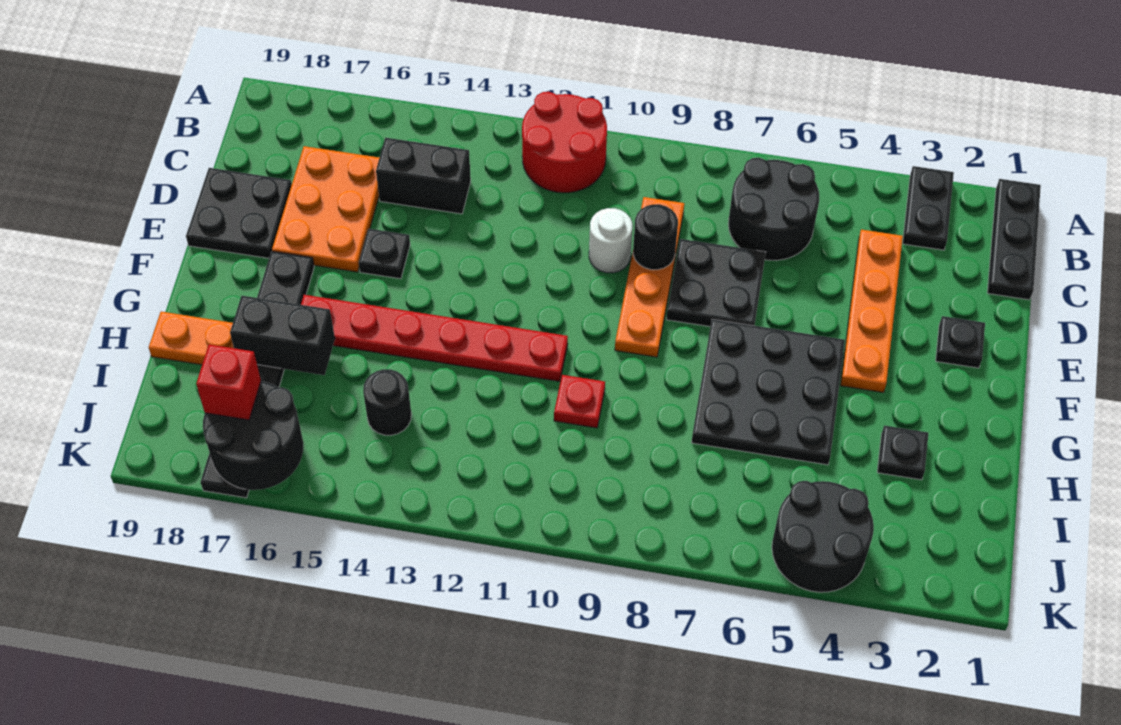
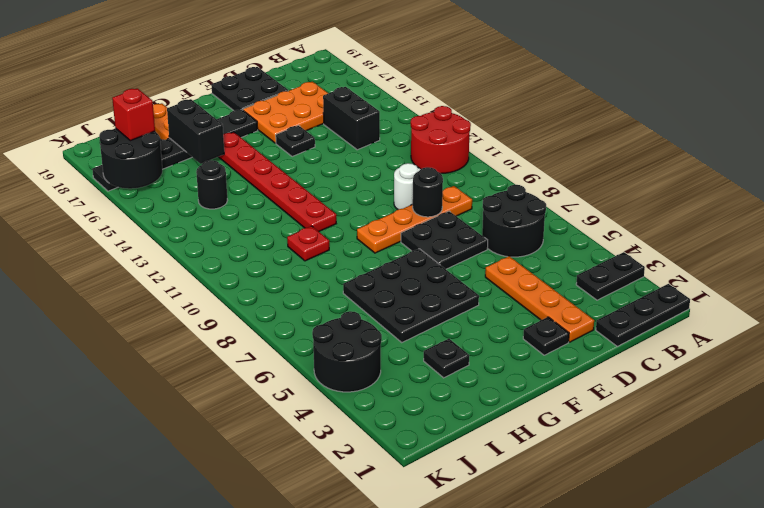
orange plate C4:F4 level 1 -> orange plate D2:D5 level 1

